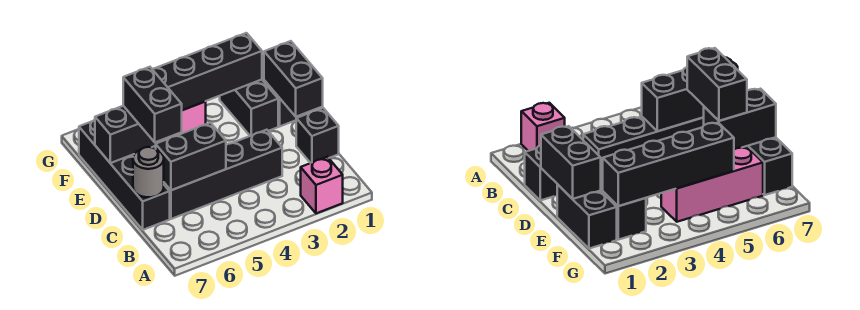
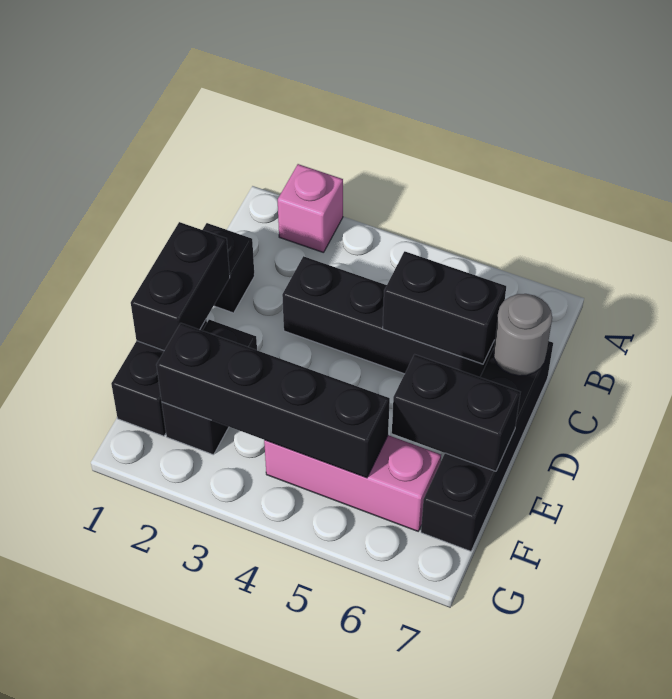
black brick D6:E6 level 3 -> none

